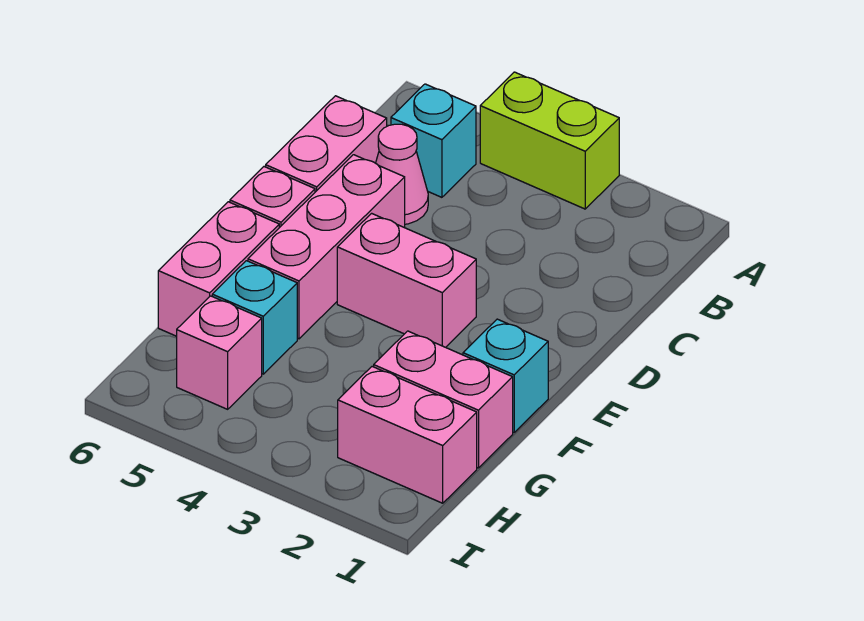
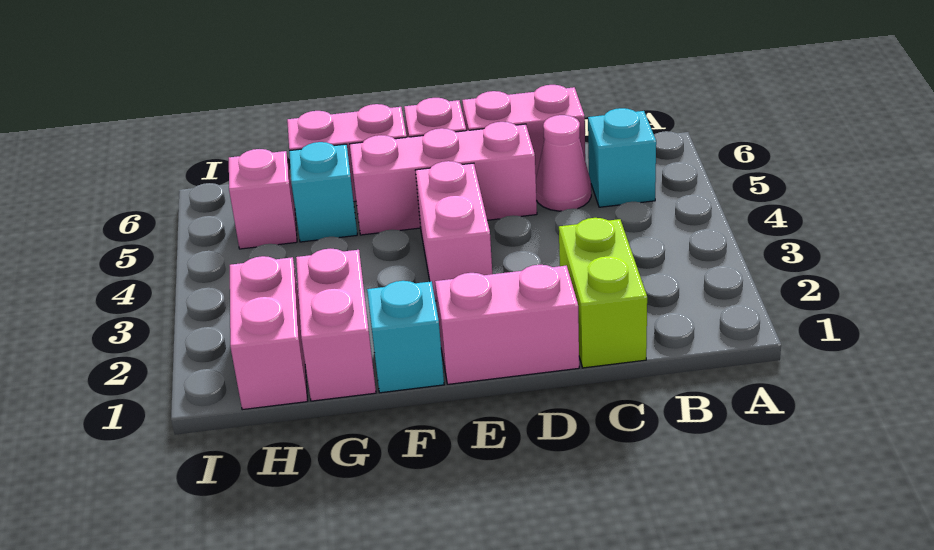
lime brick A3:A4 level 1 -> lime brick C1:C2 level 1
none -> pink brick D1:E1 level 1

